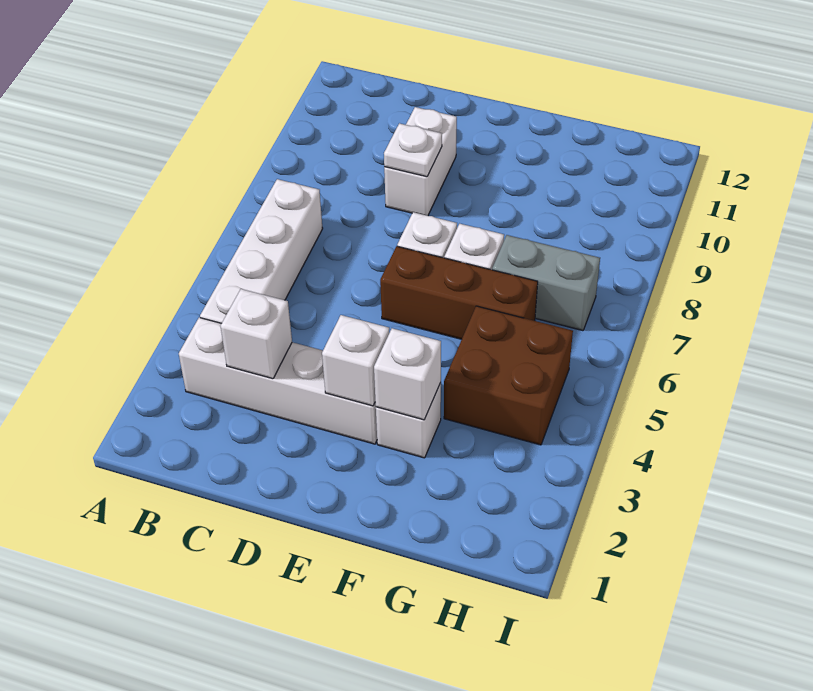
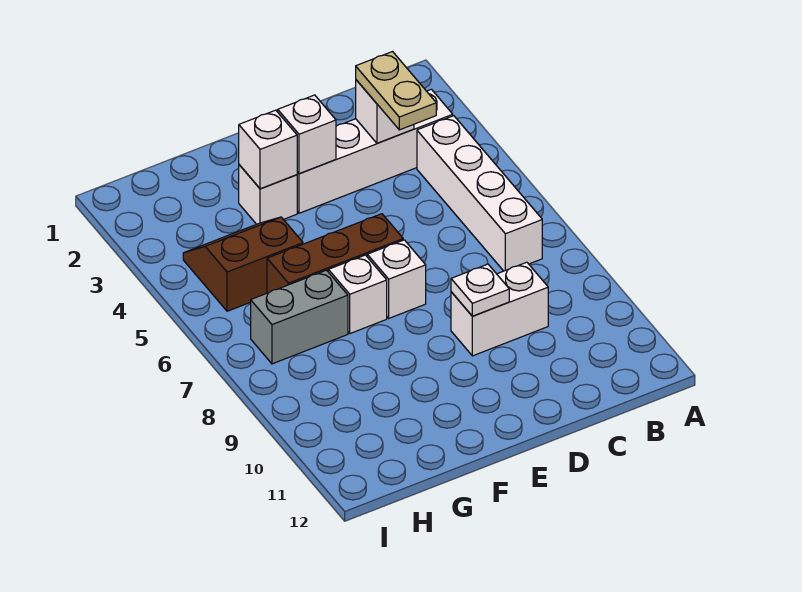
none -> tan plate C3:C4 level 3
white brick D9:D10 level 1 -> white brick C9:D9 level 1
brown brick G4:H5 level 1 -> brown slope G4:H5 level 1 top 5

